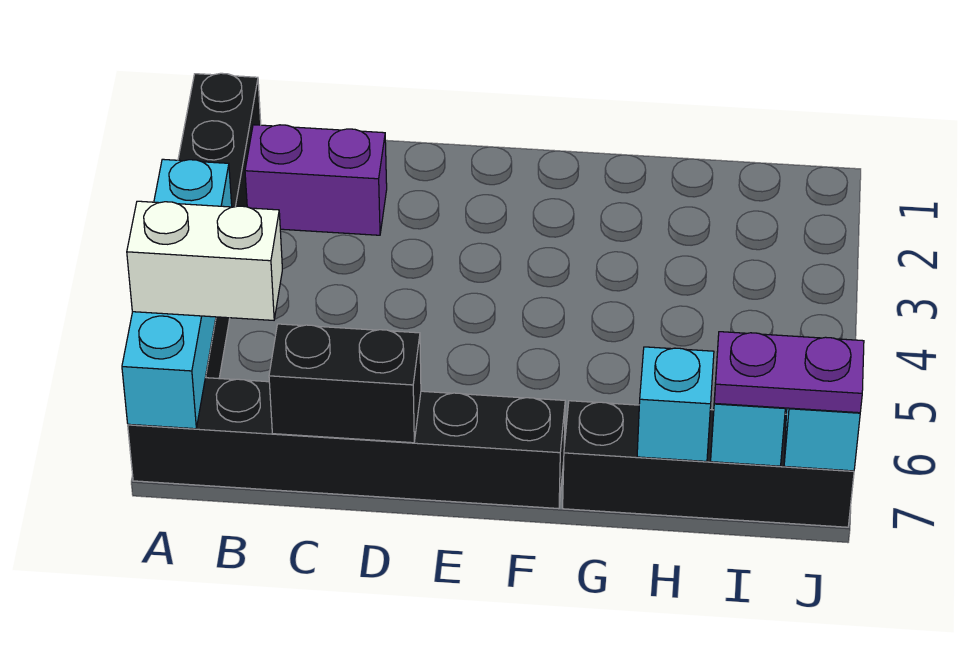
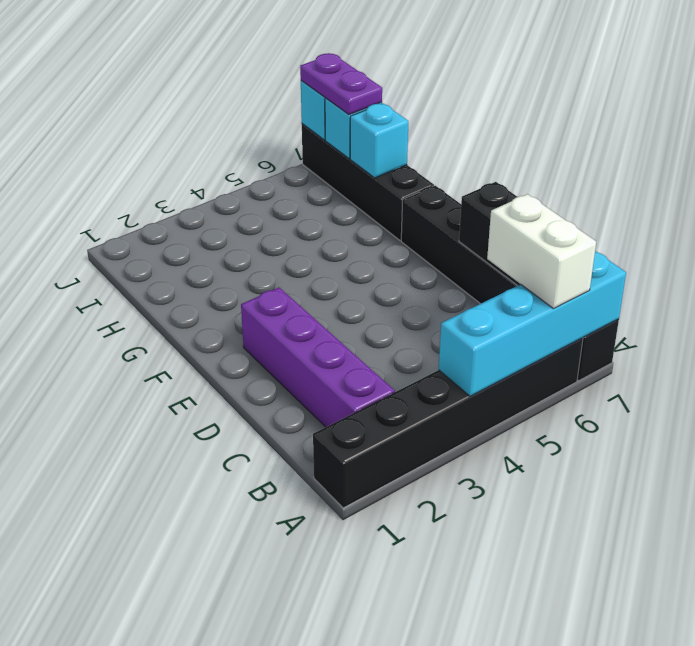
purple brick B2:C2 level 1 -> purple brick B2:E2 level 1

